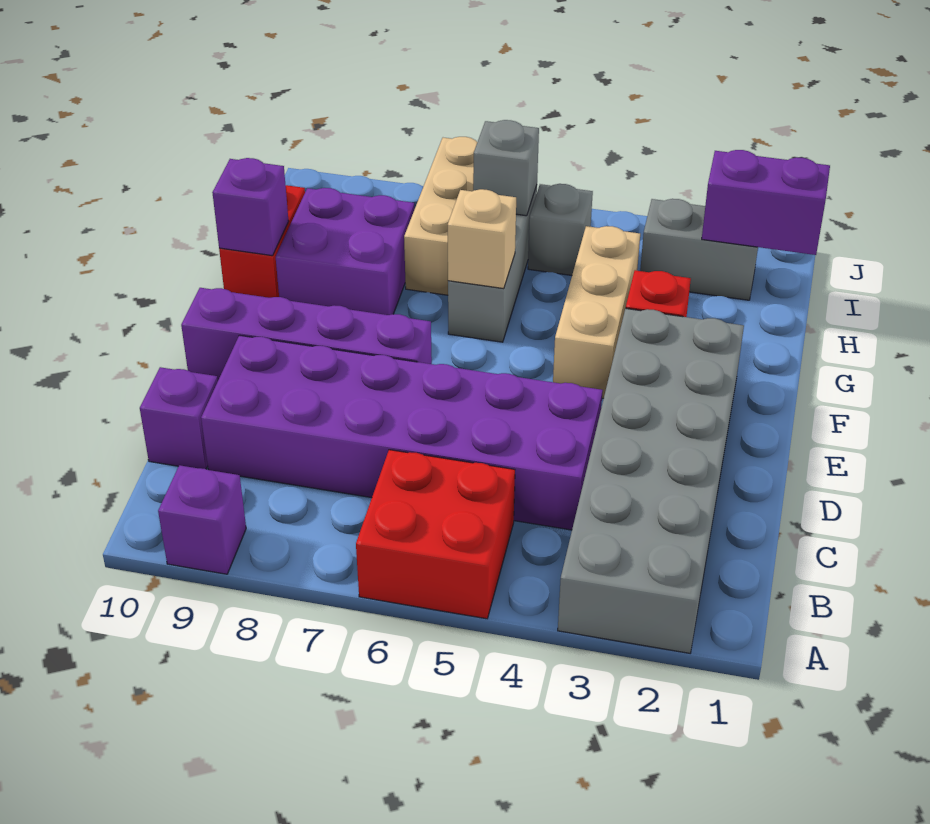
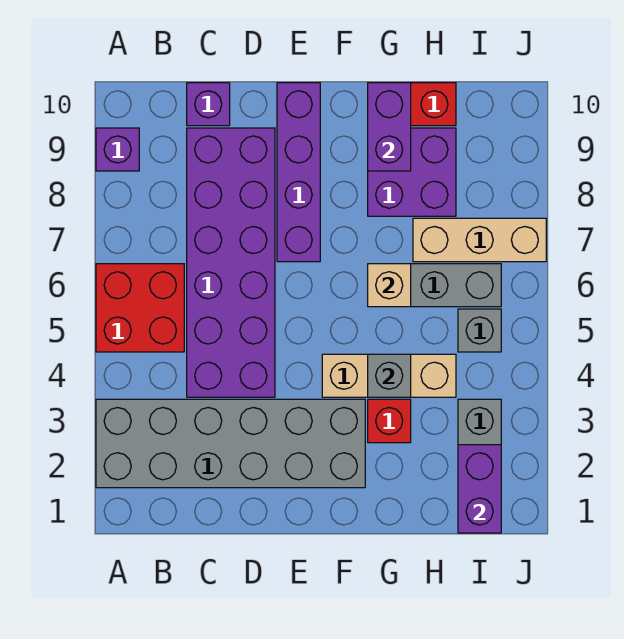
purple brick G10 level 2 -> purple brick G9:G10 level 2
grey brick I6 level 2 -> grey brick G4 level 2

